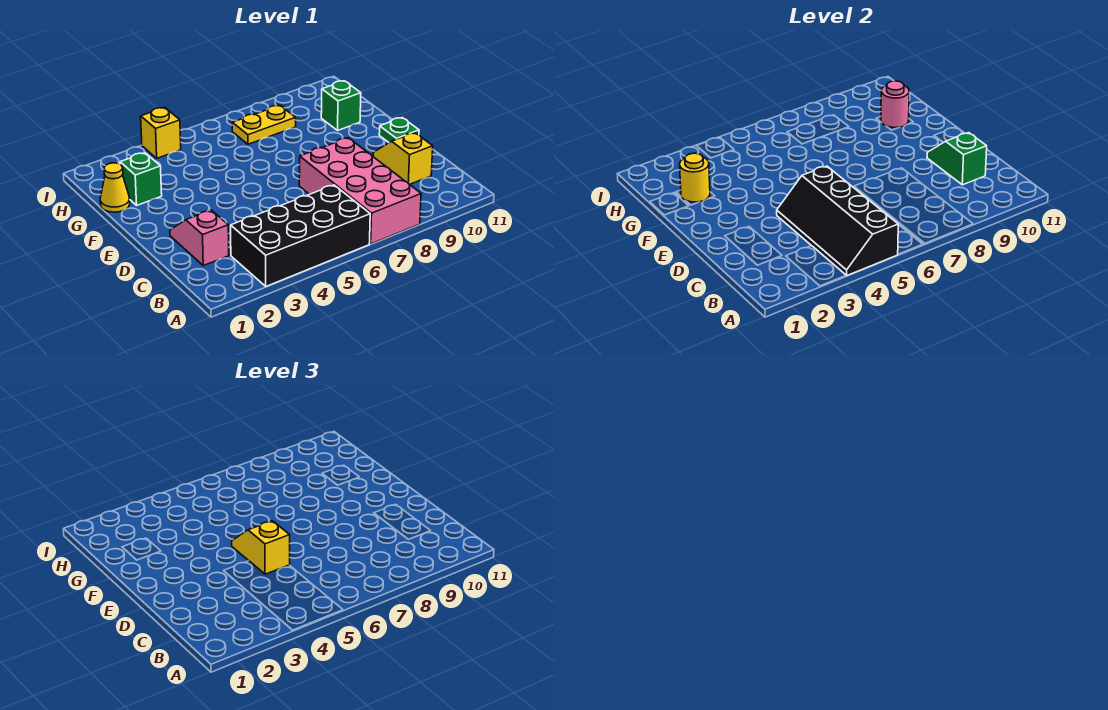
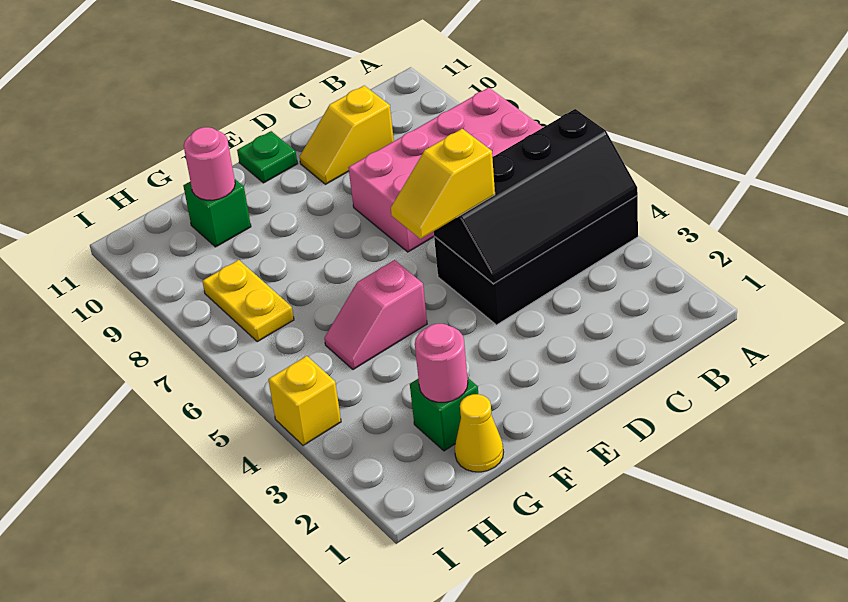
black brick A3:B6 level 1 -> black brick A4:D5 level 1
pink slope C2:D2 level 1 top C -> pink slope F5:G5 level 1 top F
green slope C10:D10 level 2 top C -> none
yellow round brick G2 level 2 -> pink round brick G2 level 2

